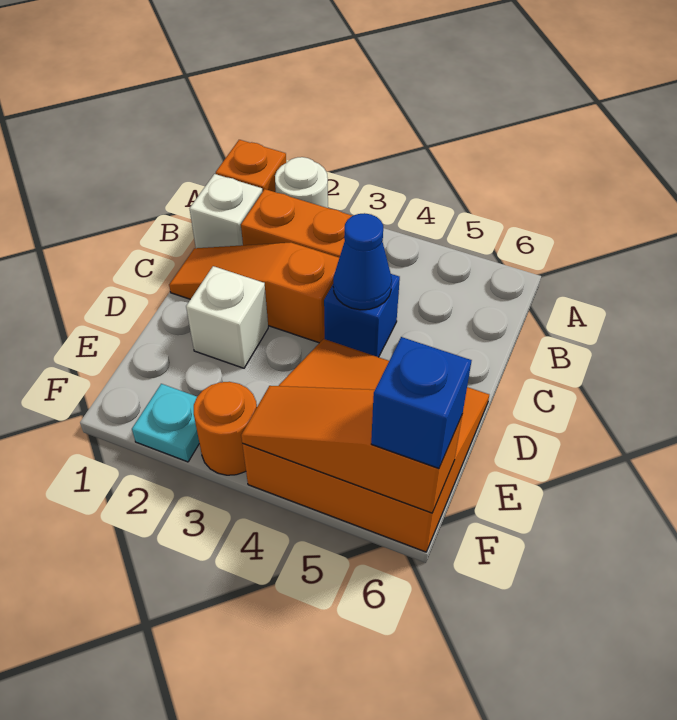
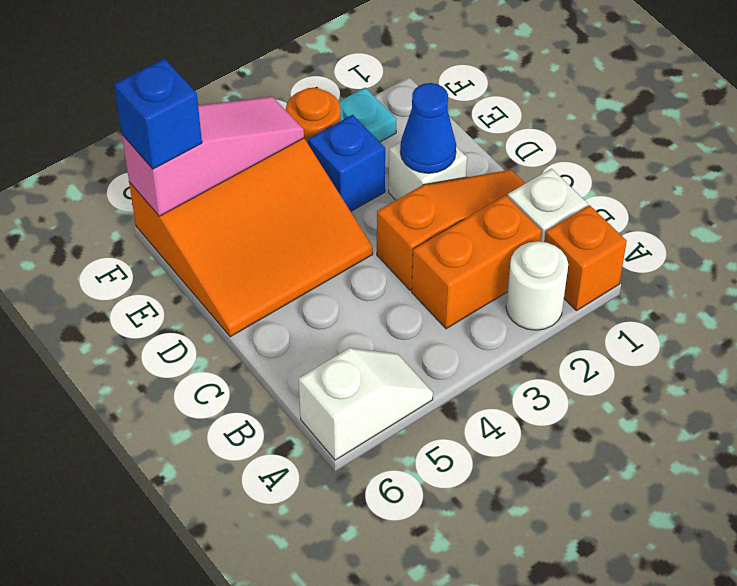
none -> white slope A5:A6 level 1 top 6
blue brick C4 level 1 -> blue brick E3 level 1
blue cone C4 level 2 -> blue cone D2 level 2
orange slope F4:F6 level 2 top 6 -> pink slope F4:F6 level 2 top 6

